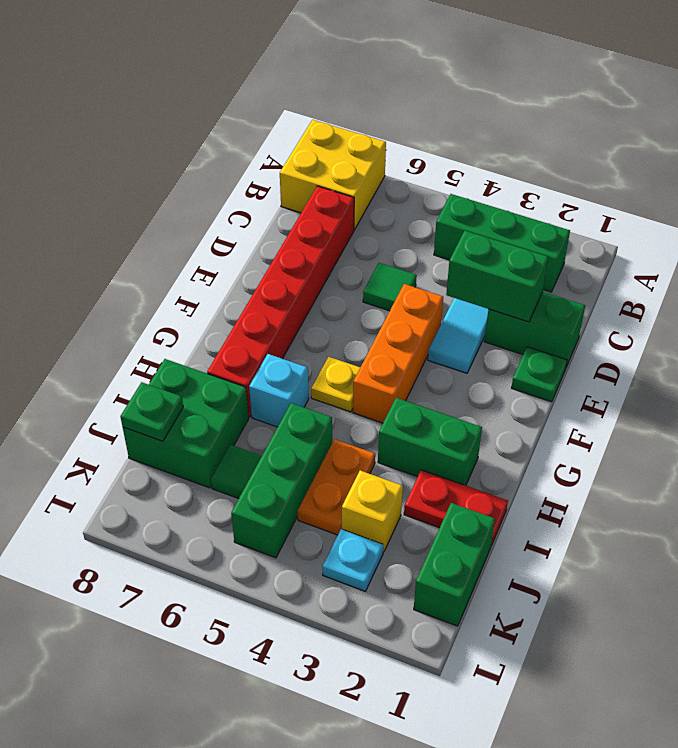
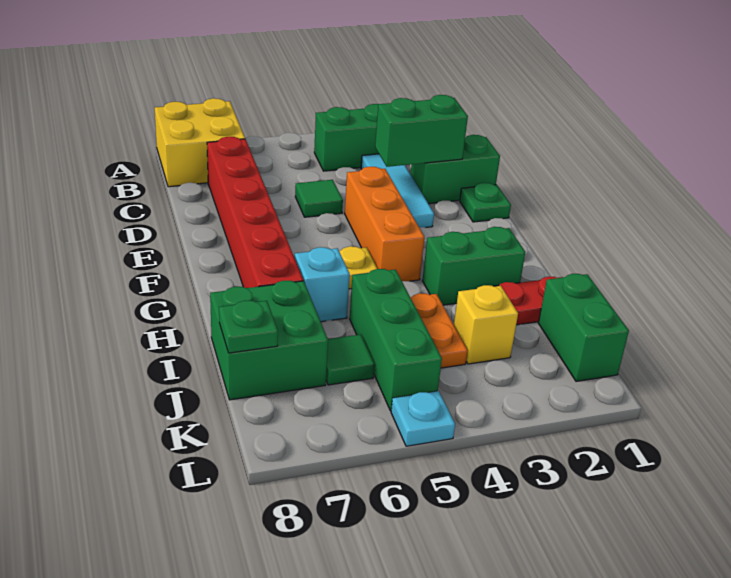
cyan plate K3 level 1 -> cyan plate L5 level 1

